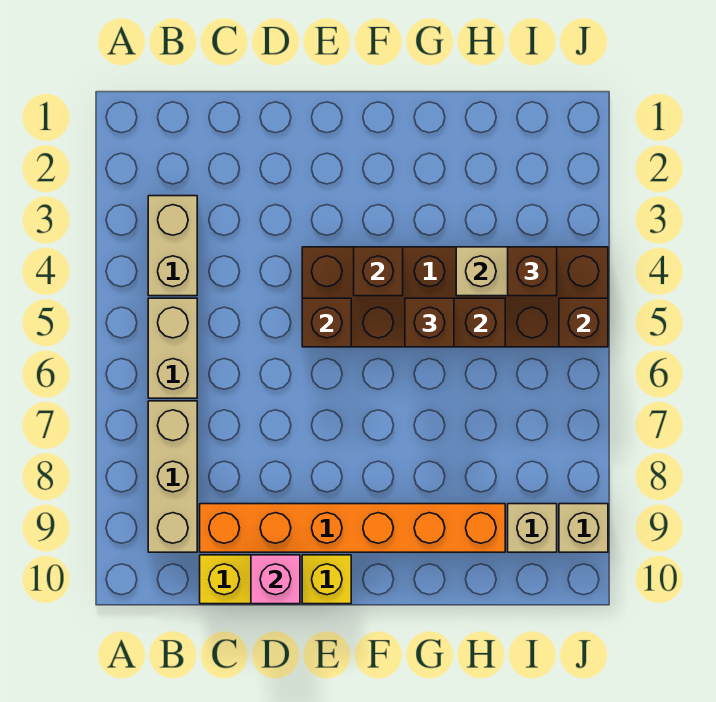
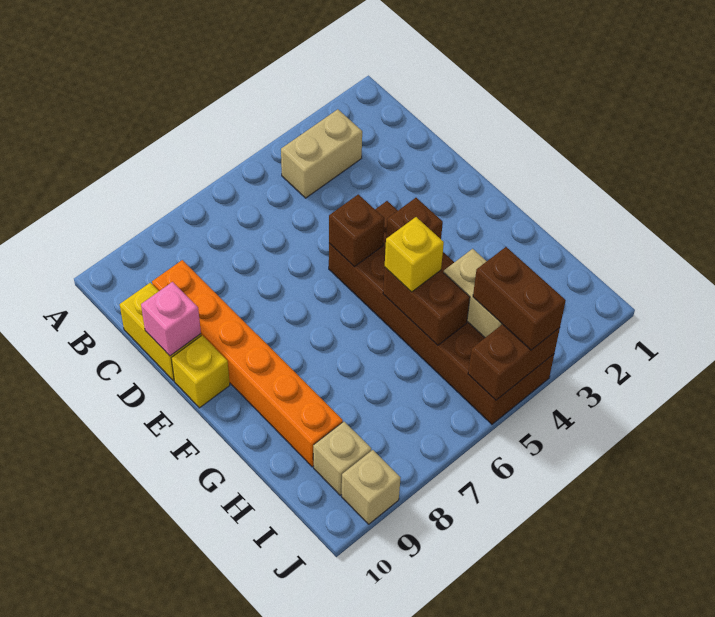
tan brick B5:B6 level 1 -> none
tan brick B7:B9 level 1 -> none
brown brick G5 level 3 -> yellow brick G5 level 3
brown brick I4 level 3 -> brown brick I4:J4 level 3
brown brick J5 level 2 -> brown brick J4:J5 level 2

